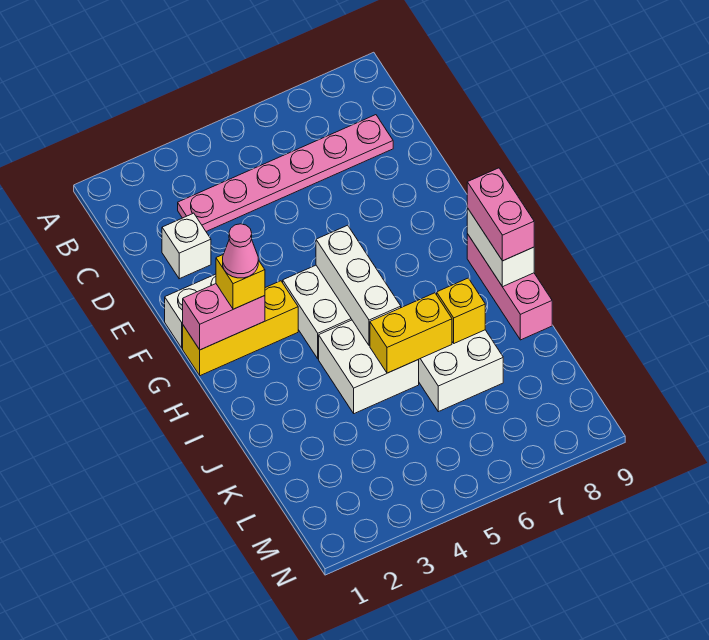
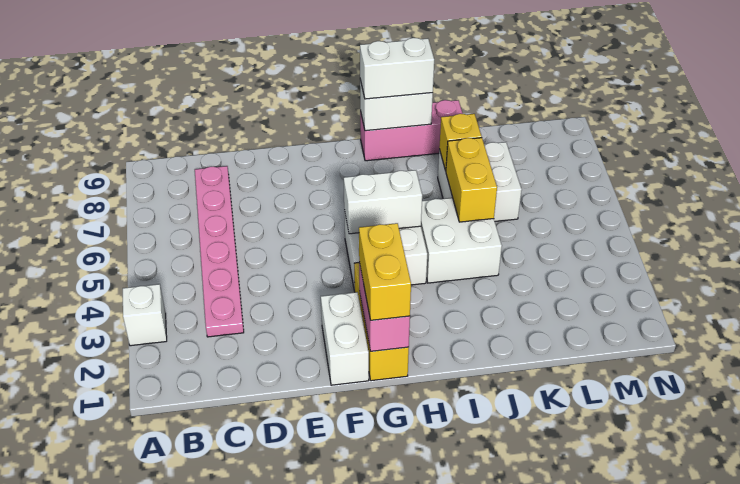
white brick D2 level 1 -> white brick A3 level 1
yellow brick G2 level 3 -> yellow brick G1:G2 level 3
pink cone G2 level 4 -> none
white brick G5:I5 level 2 -> white brick G5:H5 level 2
pink brick H9:I9 level 3 -> white brick H9:I9 level 3

